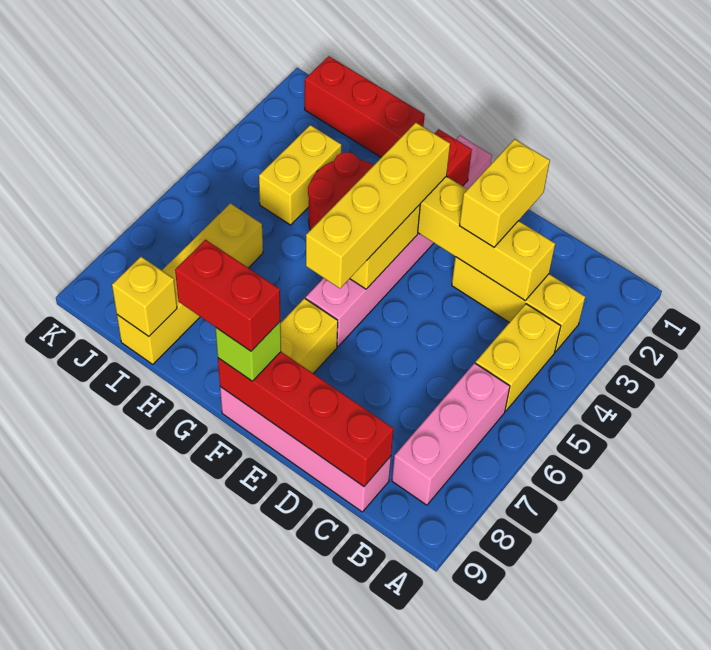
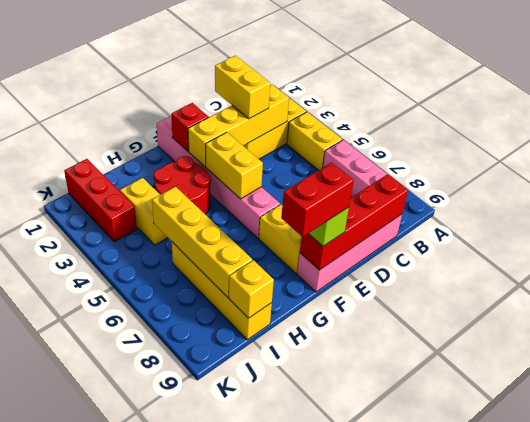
yellow brick F3:F6 level 3 -> yellow brick I5:I8 level 2
red brick H1:J1 level 1 -> red brick J1:J3 level 1

